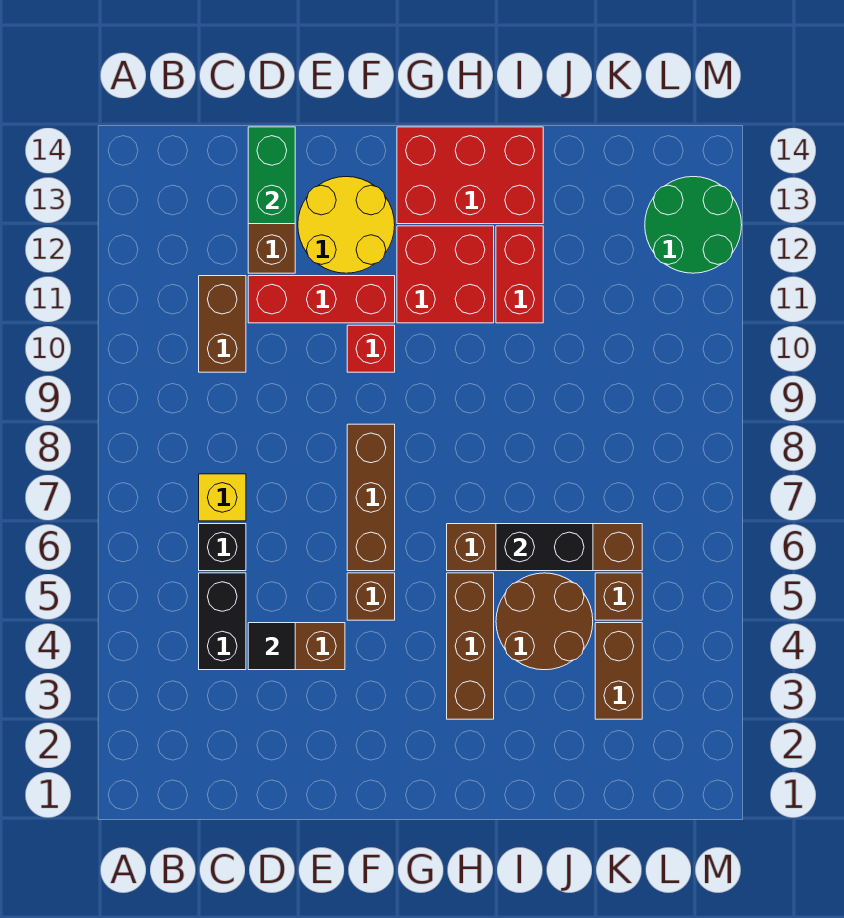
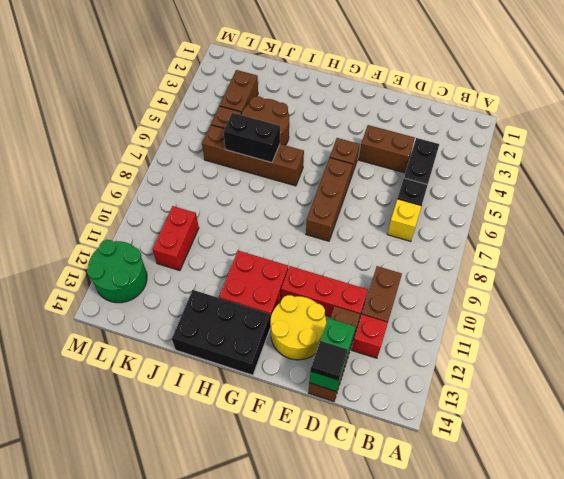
black tile D4 level 2 -> black tile D14 level 3
red brick F10 level 1 -> red brick C12 level 1
red brick G13:I14 level 1 -> black brick G13:I14 level 1
brown brick H3:H5 level 1 -> none
red brick I11:I12 level 1 -> red brick K10:K11 level 1

